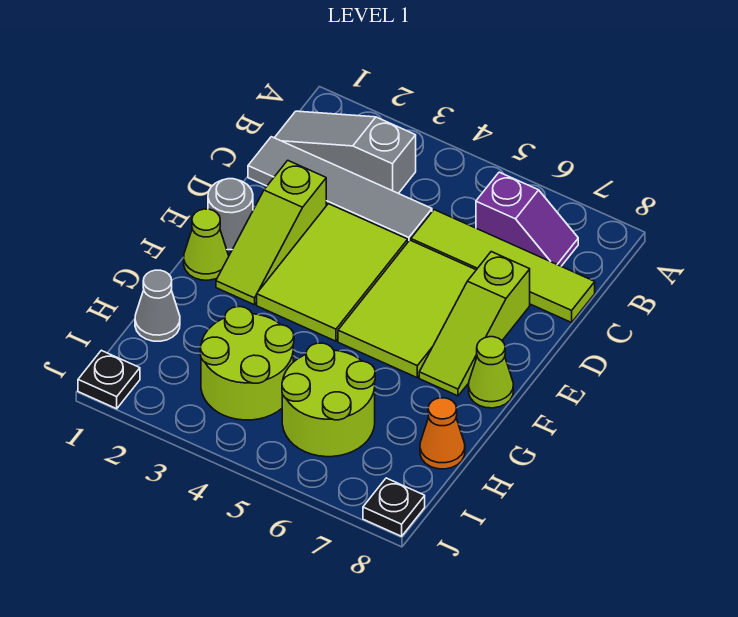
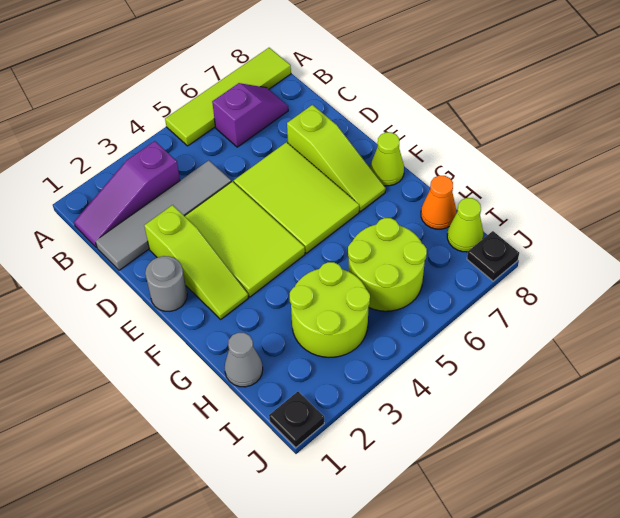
grey slope B1:B3 level 1 top 3 -> purple slope B1:B3 level 1 top 3
lime tile C5:C8 level 1 -> lime tile A5:A8 level 1
lime cone F1 level 1 -> lime cone I8 level 1

